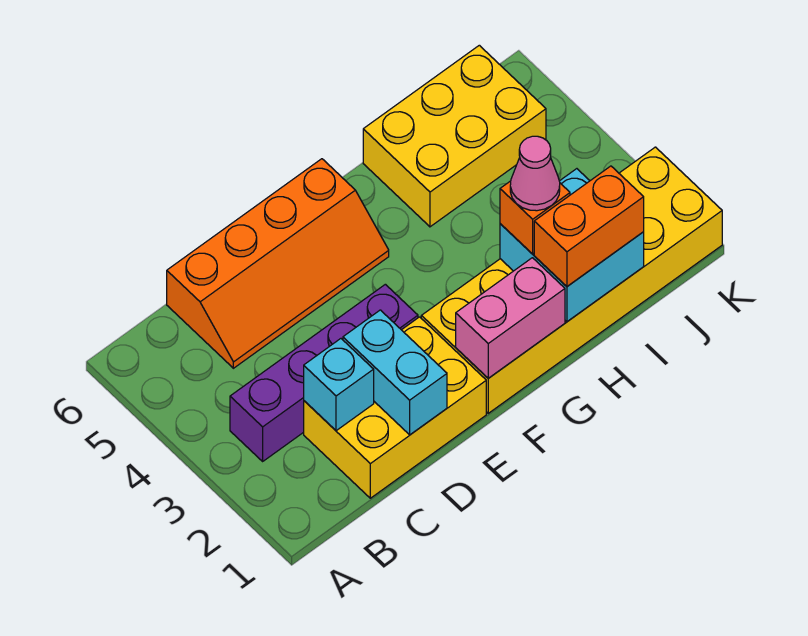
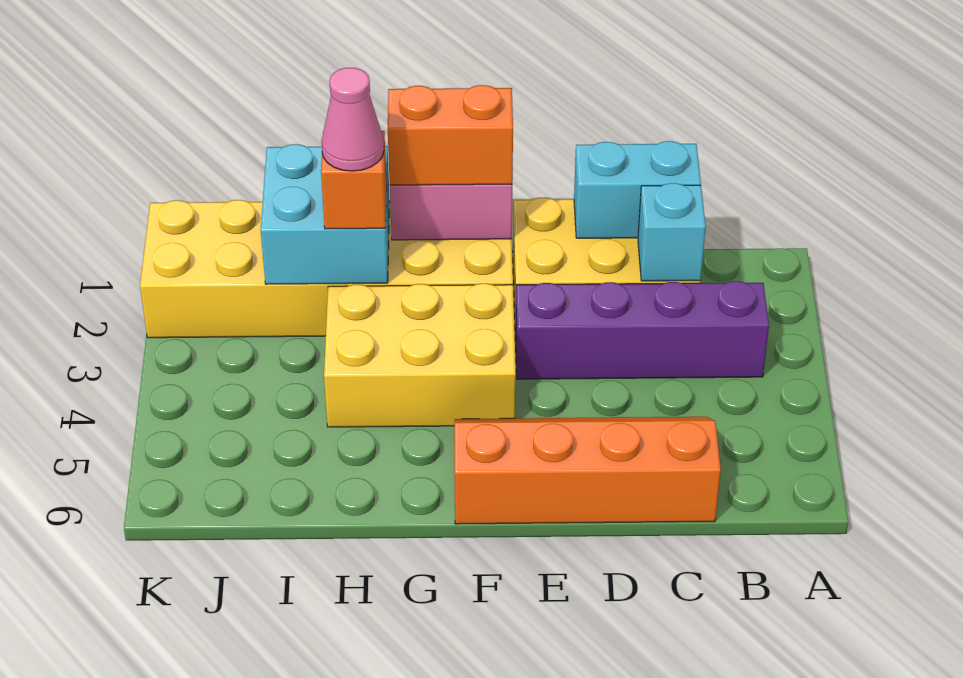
cyan brick D1:D2 level 2 -> cyan brick C1:D1 level 2
orange brick H1:I1 level 3 -> orange brick F1:G1 level 3
yellow brick H5:J6 level 1 -> yellow brick F3:H4 level 1

